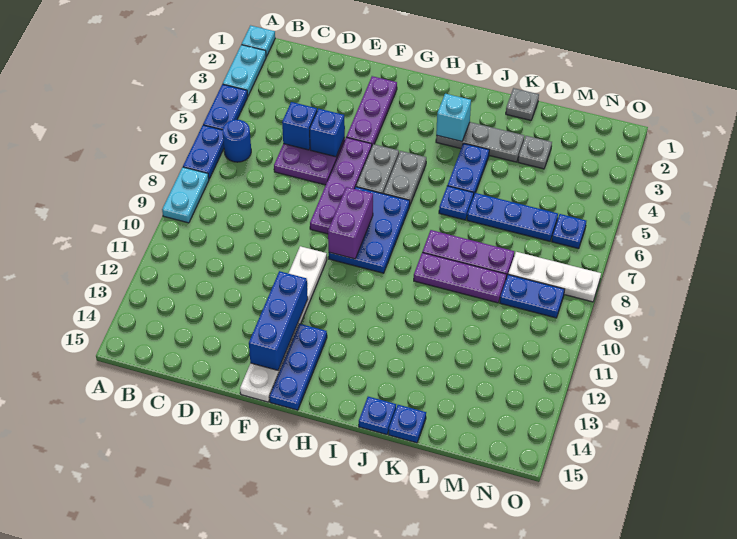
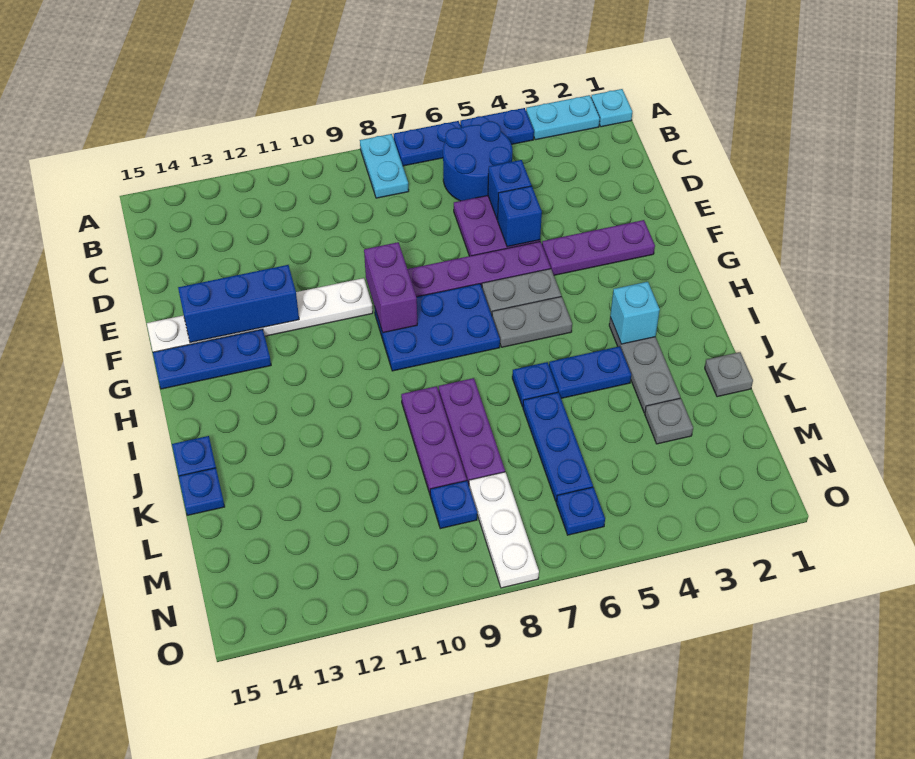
cyan plate A8:A9 level 1 -> cyan plate A8:B8 level 1
blue round brick B6 level 1 -> blue round brick B5:C6 level 1
purple brick G8:G9 level 2 -> purple brick F9:G9 level 2
blue plate M9:N9 level 1 -> blue plate M9 level 1

